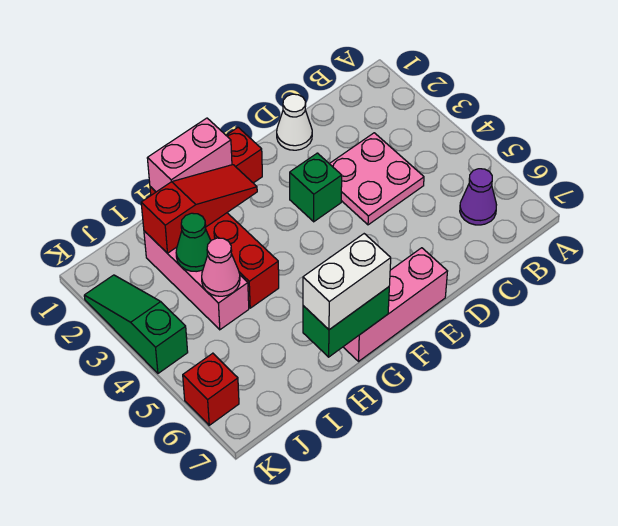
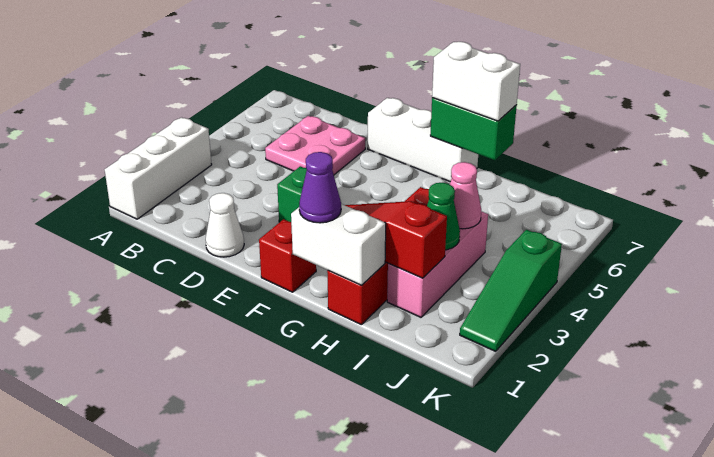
none -> white brick A1:A3 level 1
purple cone B6 level 1 -> purple cone G1 level 3
pink plate C3:D4 level 1 -> pink plate C5:D6 level 1
pink brick E7:G7 level 1 -> white brick E7:G7 level 1
pink brick G1:H1 level 2 -> white brick G1:H1 level 2
red brick K6 level 1 -> none

